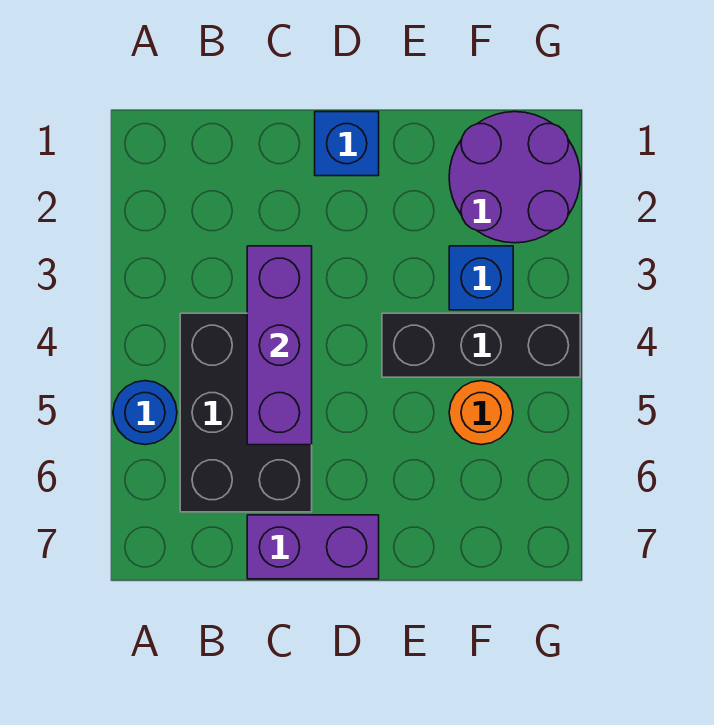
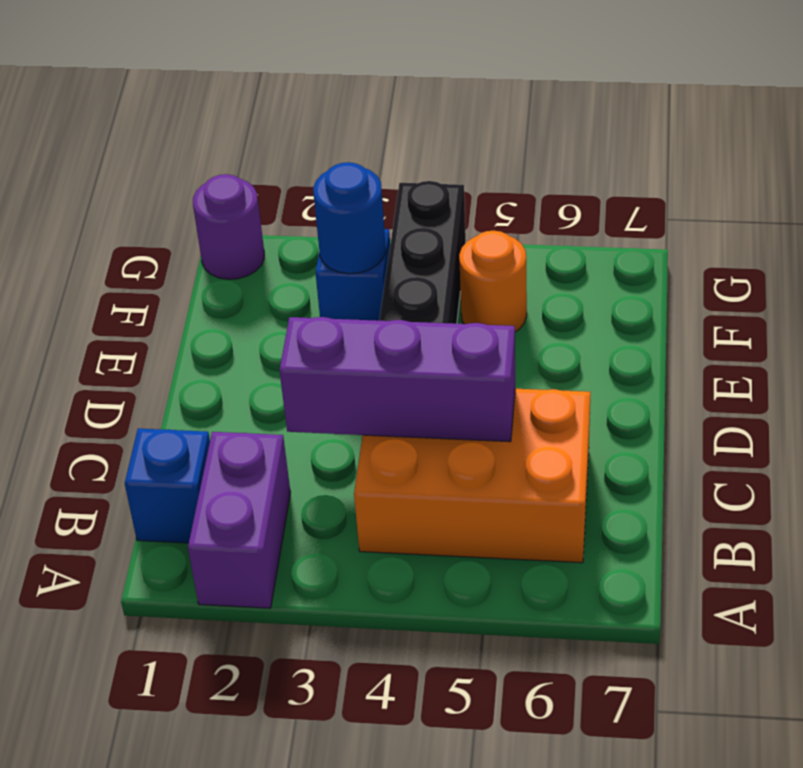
blue round brick A5 level 1 -> blue round brick F3 level 2
black brick B4:C6 level 1 -> orange brick B4:C6 level 1
purple brick C7:D7 level 1 -> purple brick A2:B2 level 1
blue brick D1 level 1 -> blue brick B1 level 1
purple round brick F1:G2 level 1 -> purple round brick G1 level 1

